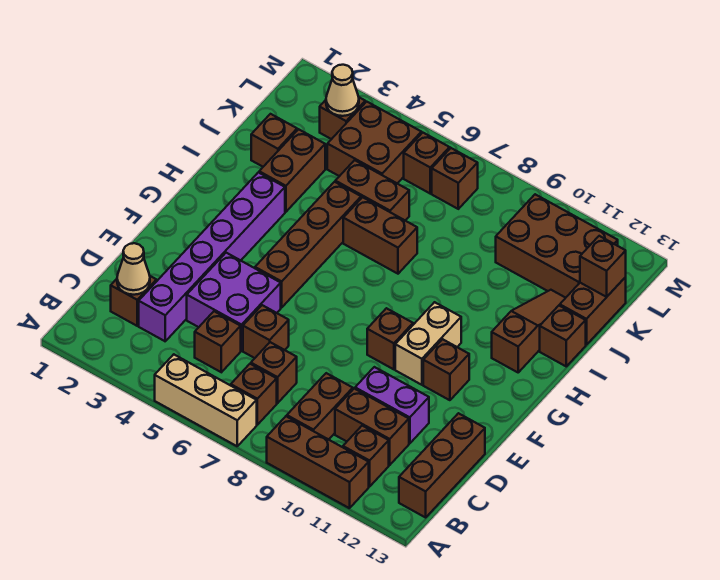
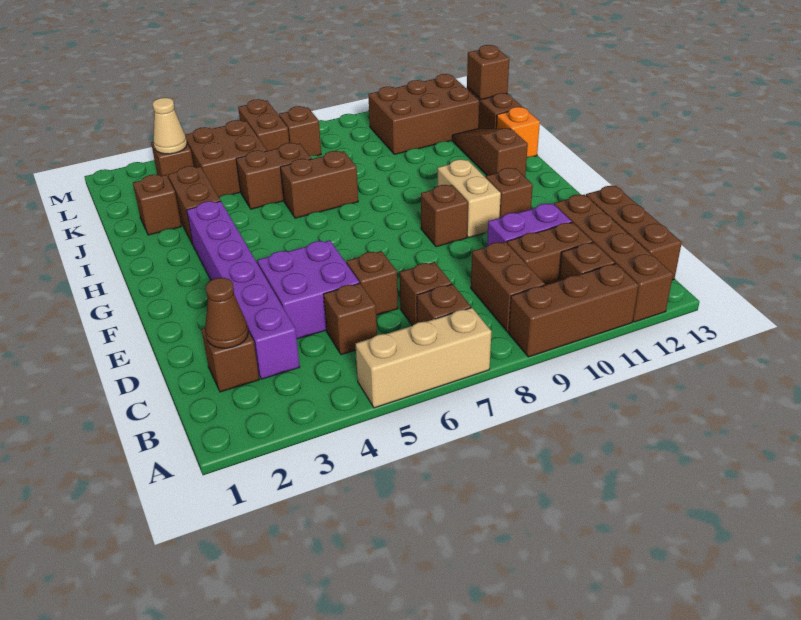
tan cone C2 level 2 -> brown cone C2 level 2
brown brick F5:I5 level 1 -> brown brick A12:D12 level 1
brown brick I13 level 1 -> orange brick I13 level 1
brown brick L6 level 1 -> brown brick L6:M6 level 1

